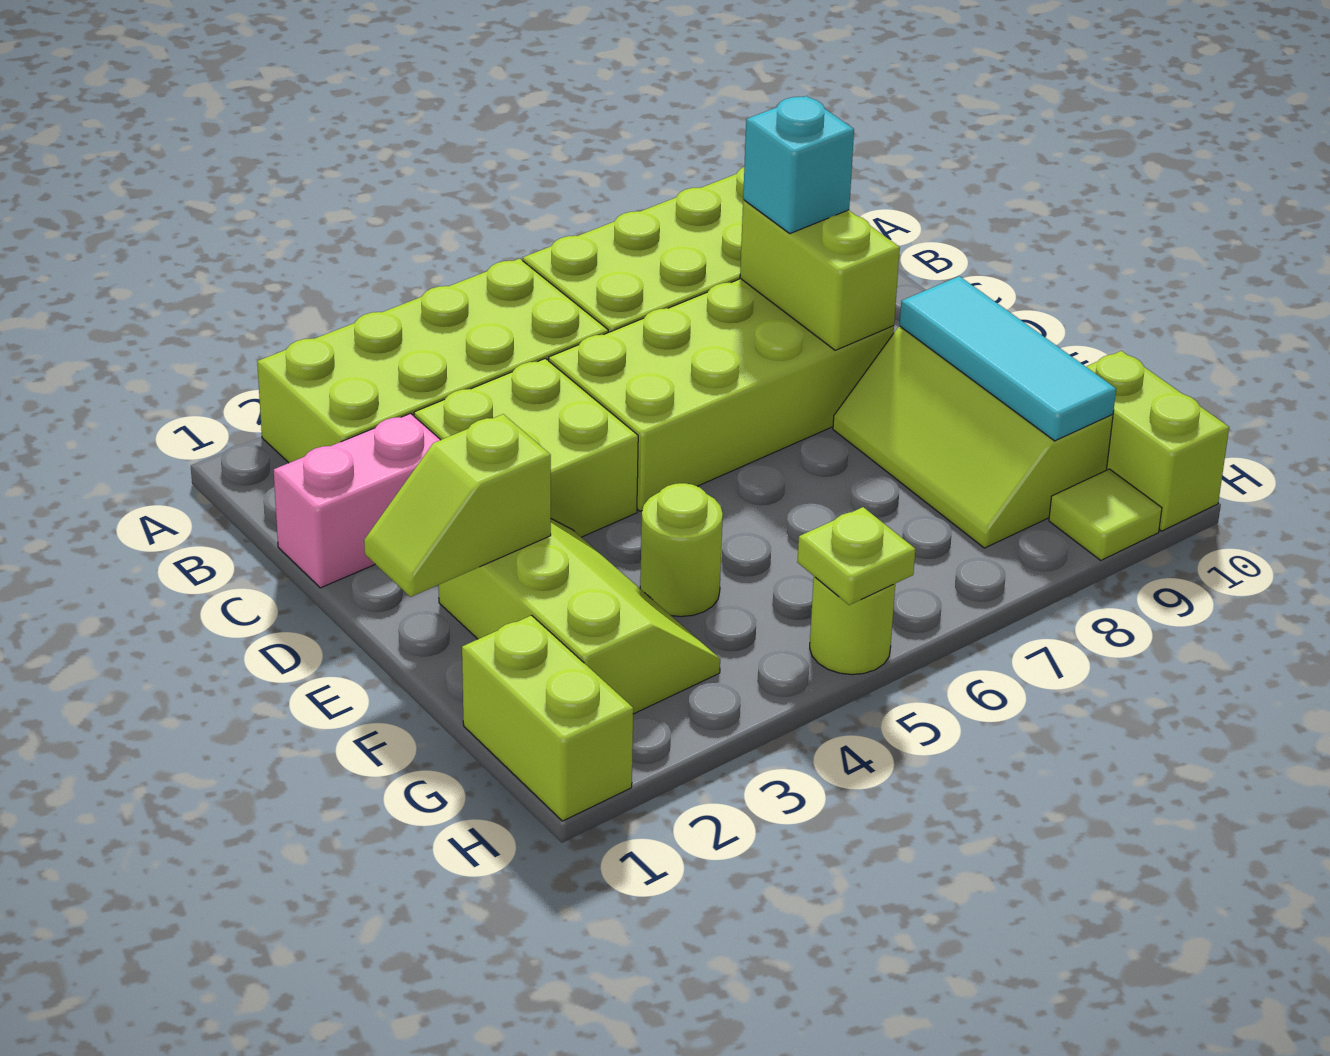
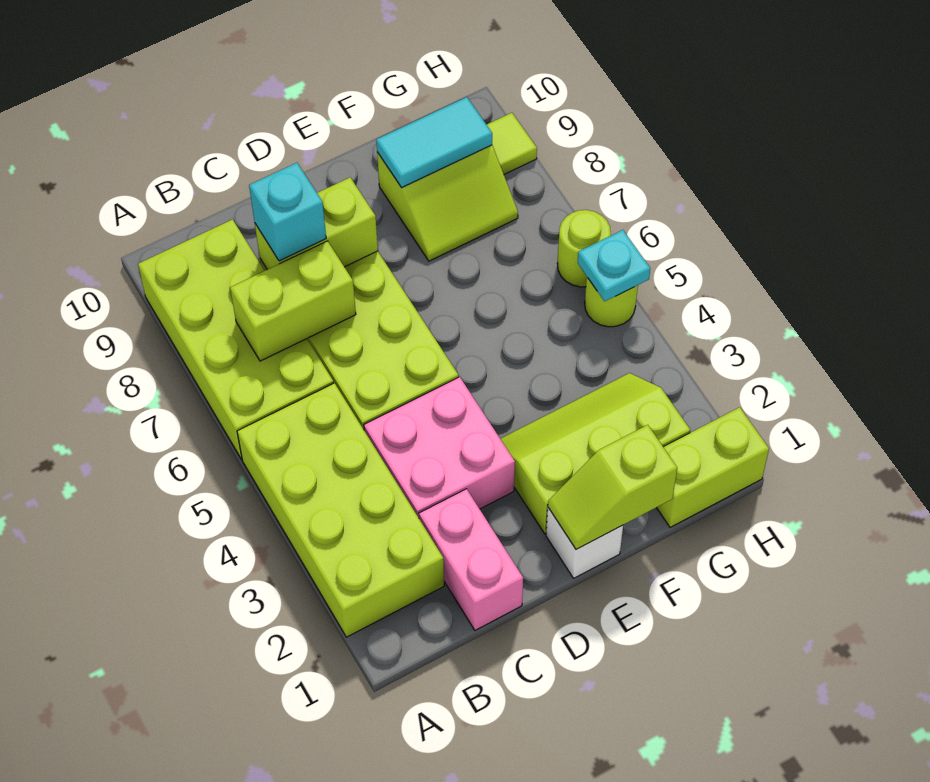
lime brick C3:D4 level 1 -> pink brick C3:D4 level 1
none -> white brick E1 level 1
lime slope E1:E2 level 2 top 2 -> lime slope E1:F1 level 2 top F
lime slope E8:G9 level 1 top 9 -> lime slope F8:G9 level 1 top 9
cyan tile E9:G9 level 2 -> cyan tile F9:G9 level 2
lime round brick F4 level 1 -> lime round brick H6 level 1
lime brick G10:H10 level 1 -> lime brick B7:C7 level 2
lime plate H5 level 2 -> cyan plate H5 level 2

